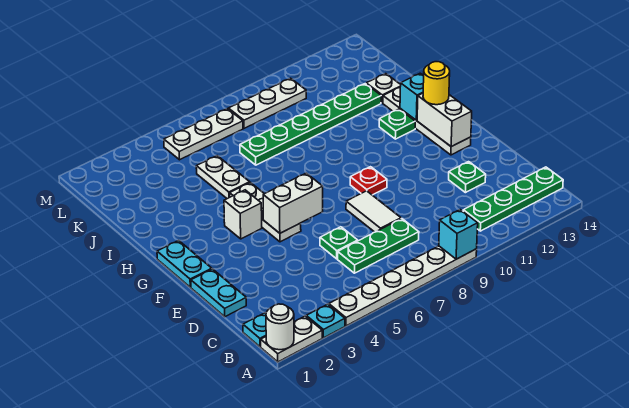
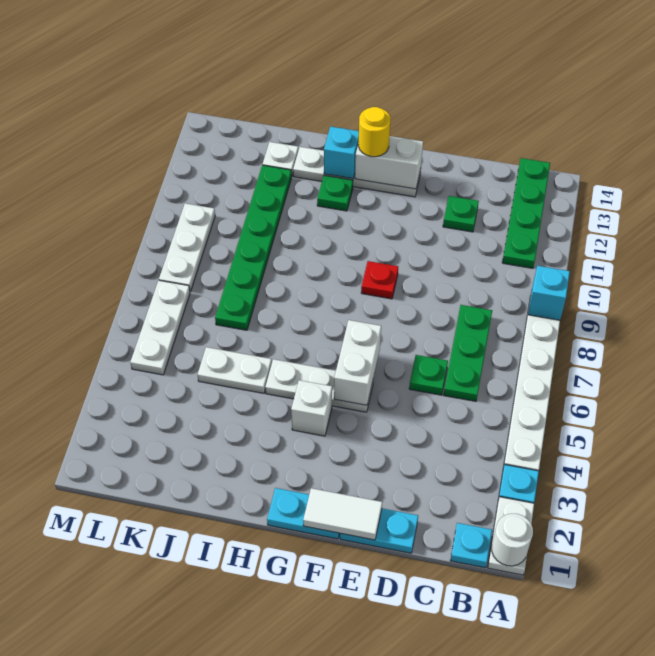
white tile D8:E8 level 1 -> white tile E1:F1 level 2

